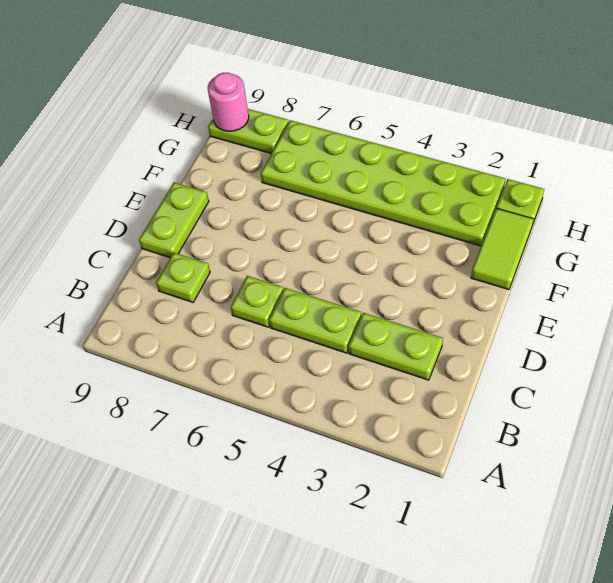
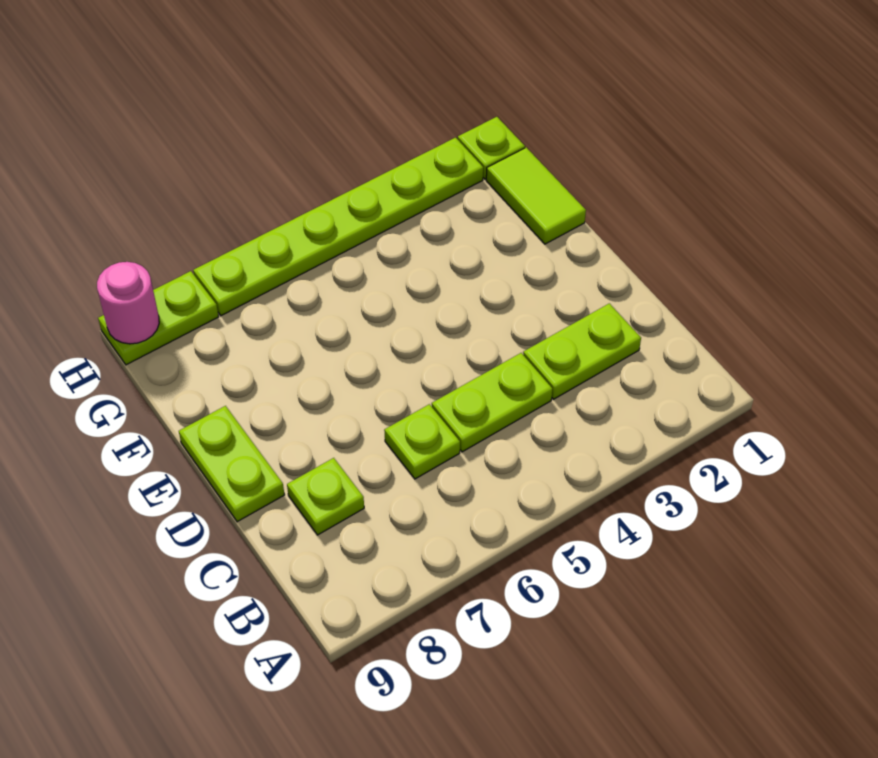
lime plate G2:H7 level 1 -> lime plate H2:H7 level 1

